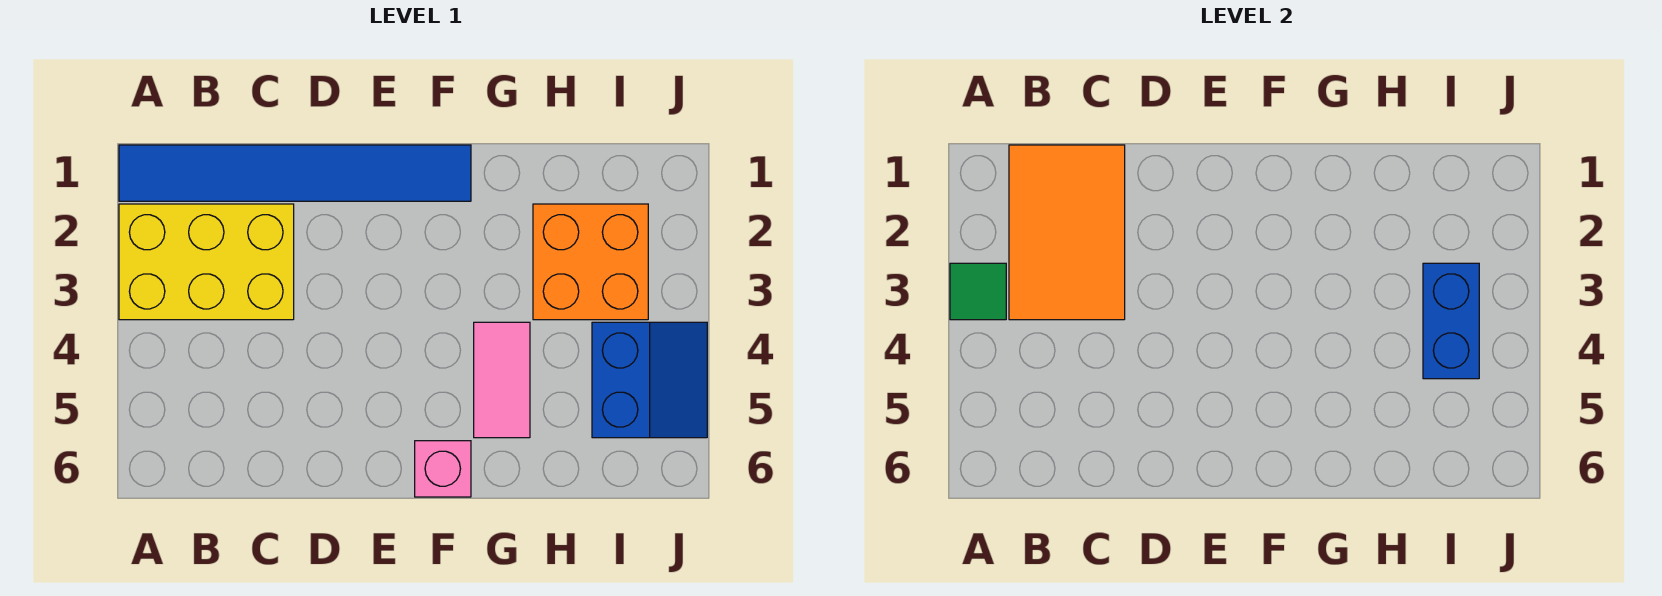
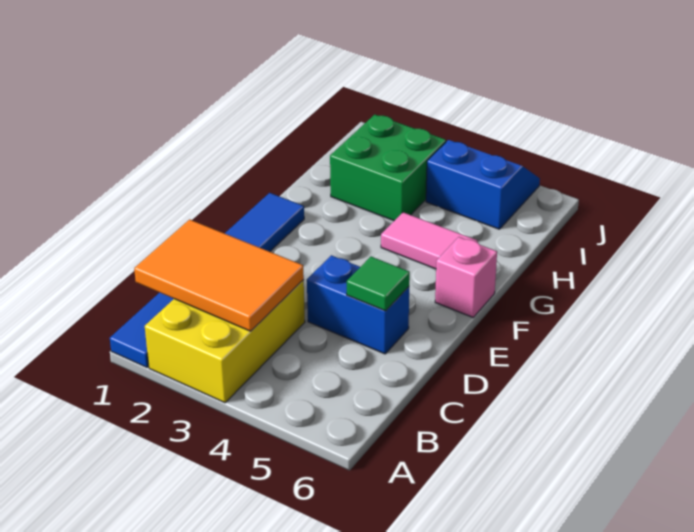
green tile A3 level 2 -> green tile D5 level 2
orange brick H2:I3 level 1 -> green brick H2:I3 level 1
blue brick I3:I4 level 2 -> blue brick D4:D5 level 1

